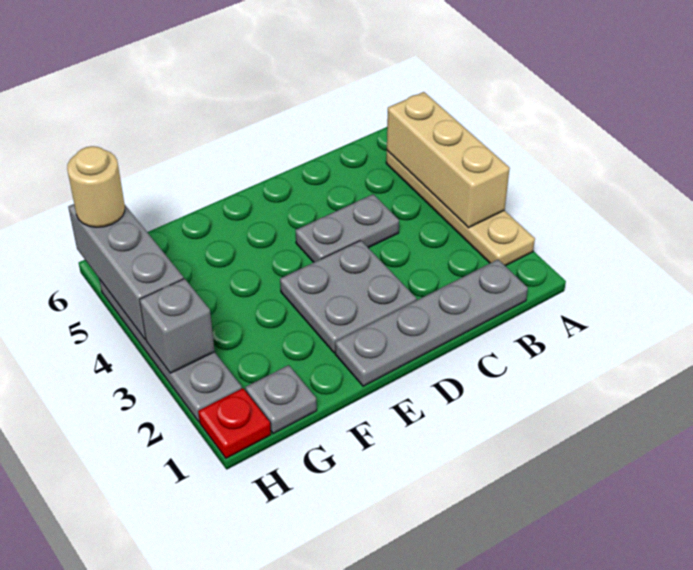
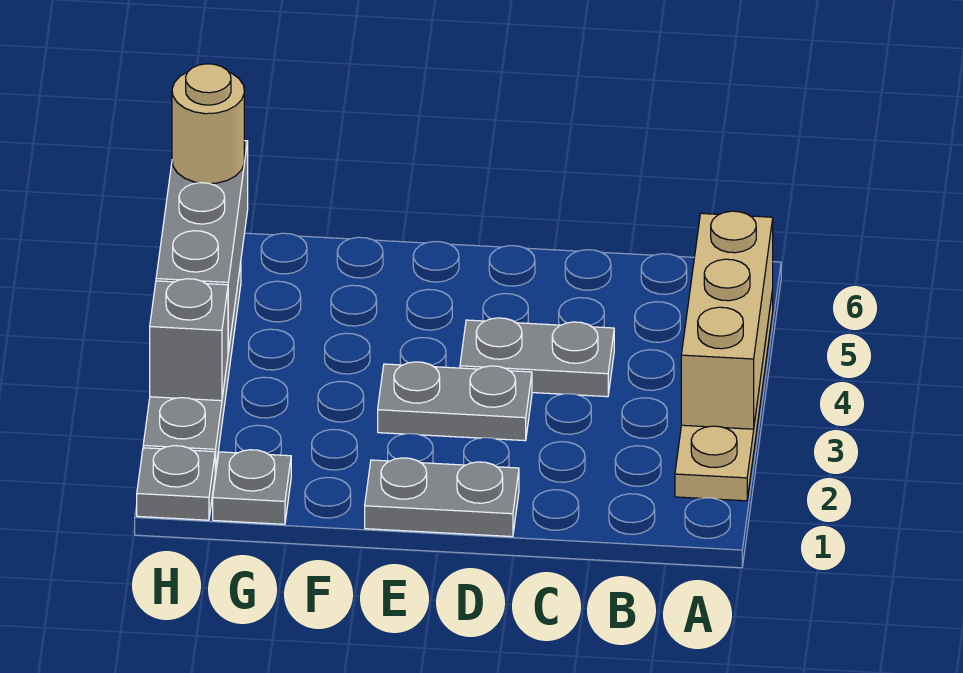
grey plate B1:E1 level 1 -> grey plate D1:E1 level 1
grey plate D2:E3 level 1 -> grey plate D3:E3 level 1
red plate H1 level 1 -> grey plate H1 level 1

